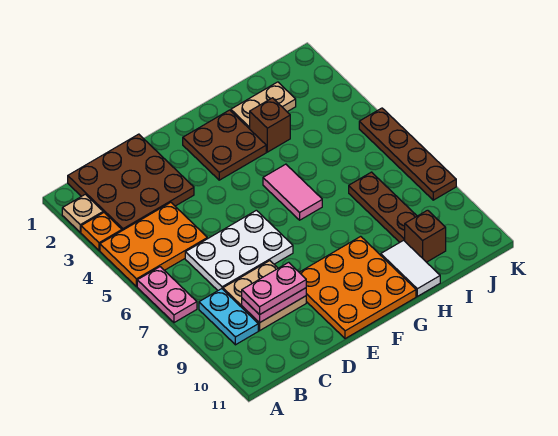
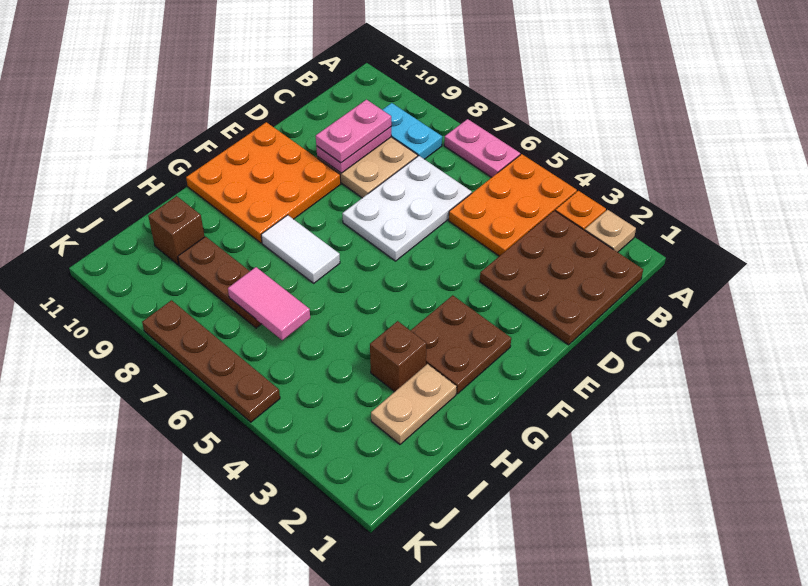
pink tile G5:G6 level 1 -> pink tile I6:I7 level 2
white tile H10:H11 level 1 -> white tile G7:G8 level 1

